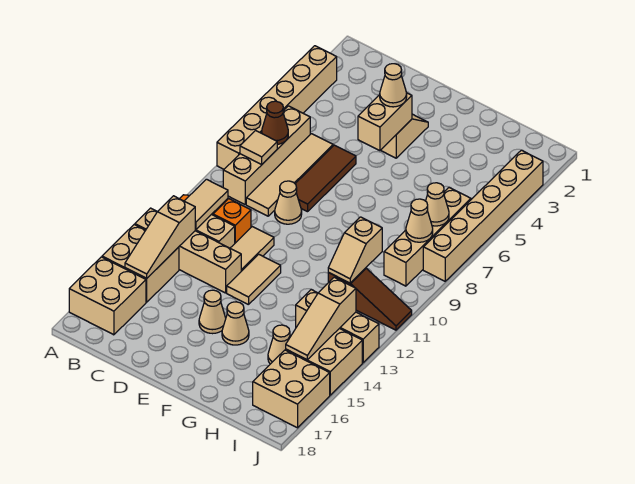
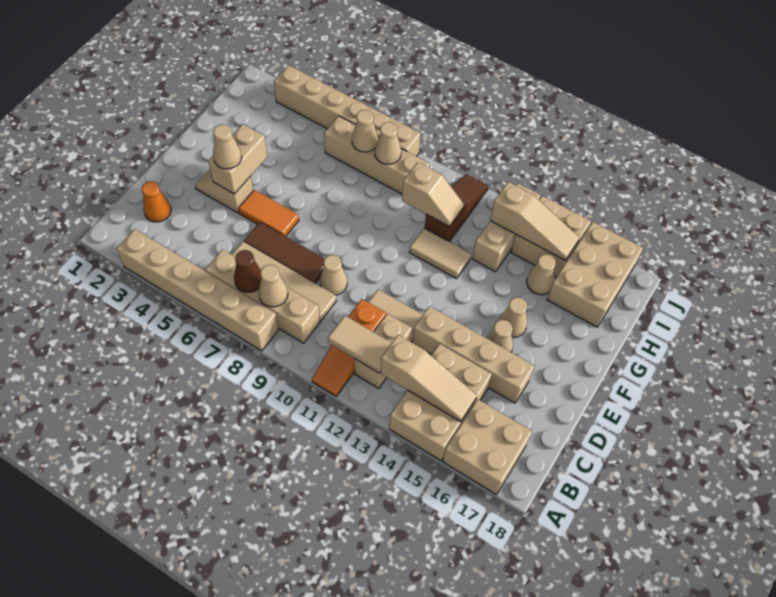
tan brick A13:D13 level 1 -> tan brick D13:D16 level 1
tan brick A14:B15 level 1 -> tan brick A14:C15 level 1
tan tile B8 level 2 -> tan cone B8 level 2
none -> orange cone C2 level 1
tan brick E4:E5 level 2 -> tan brick E4:F4 level 2
none -> orange tile E5:E6 level 1
tan tile E12:E13 level 1 -> tan tile G11:G12 level 1
tan brick I16:J17 level 1 -> tan brick H16:J17 level 1

